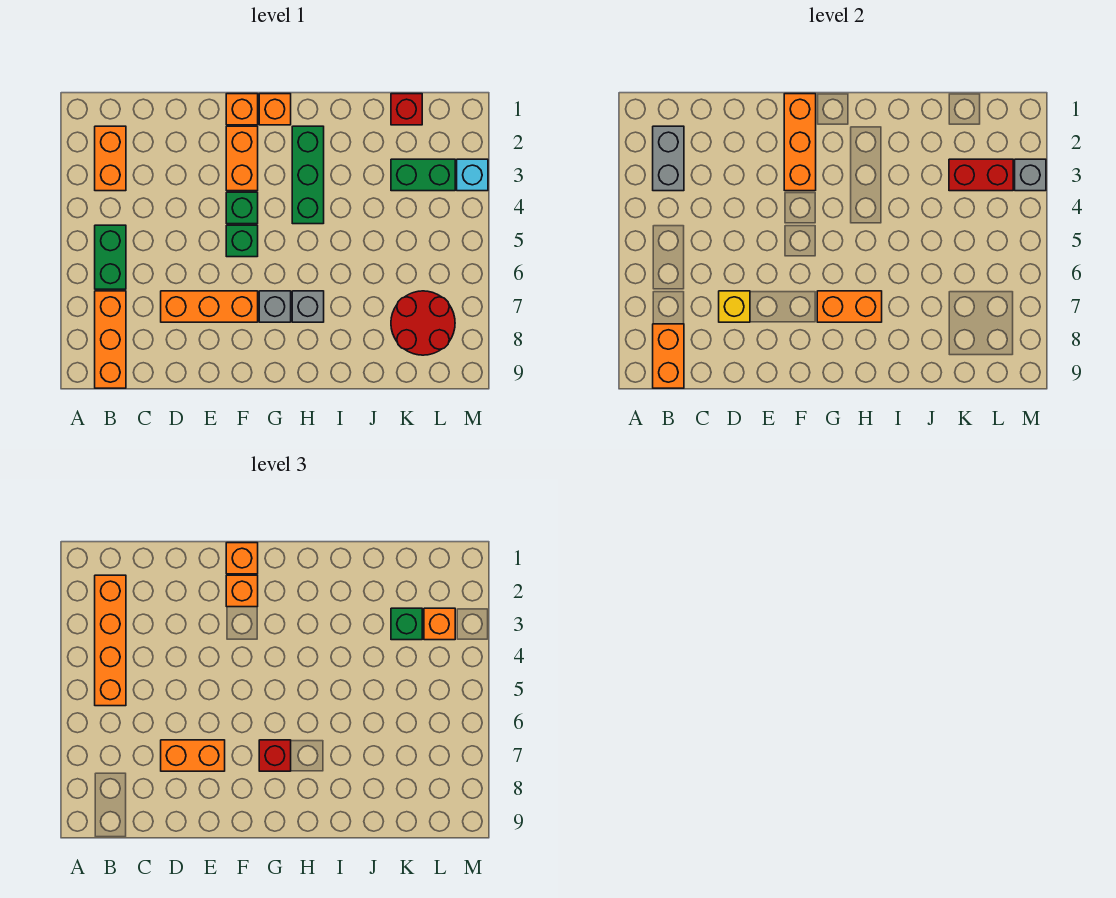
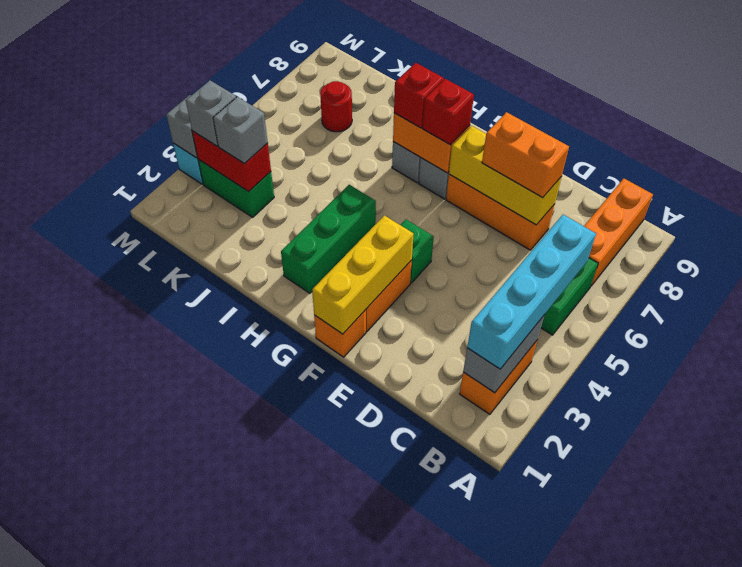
orange brick B2:B5 level 3 -> cyan brick B2:B5 level 3
orange brick B8:B9 level 2 -> none
yellow brick D7 level 2 -> yellow brick D7:F7 level 2
orange brick F1:F3 level 2 -> yellow brick F1:F3 level 2
orange brick F1 level 3 -> none
orange brick F2 level 3 -> none
green brick F5 level 1 -> none
orange brick G1 level 1 -> none
red brick K1 level 1 -> red brick H7 level 3
green brick K3 level 3 -> grey brick K3 level 3
red round brick K7:L8 level 1 -> red round brick K7 level 1
orange brick L3 level 3 -> grey brick L3 level 3

